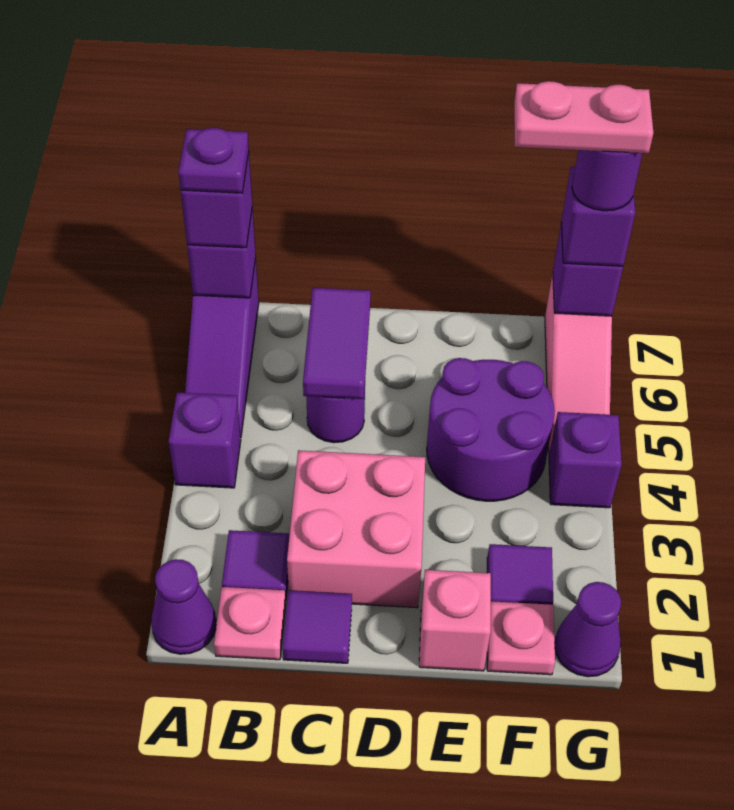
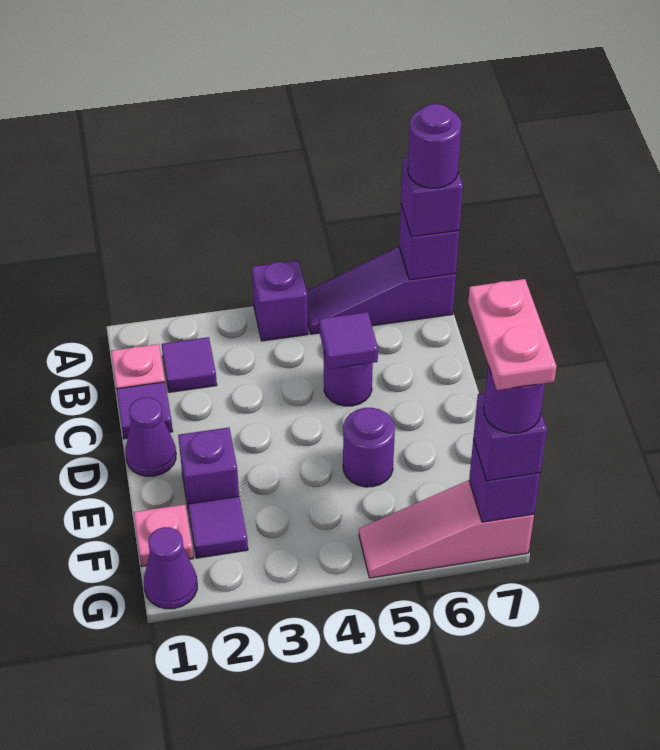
purple cone A1 level 1 -> purple cone D1 level 1
purple plate A7 level 4 -> purple round brick A7 level 4
pink brick C2:D3 level 1 -> none
purple tile C5:C6 level 2 -> purple tile C5 level 2
pink brick E1 level 1 -> none
purple round brick E4:F5 level 1 -> purple round brick E5 level 1
purple brick G4 level 1 -> purple brick E2 level 1

